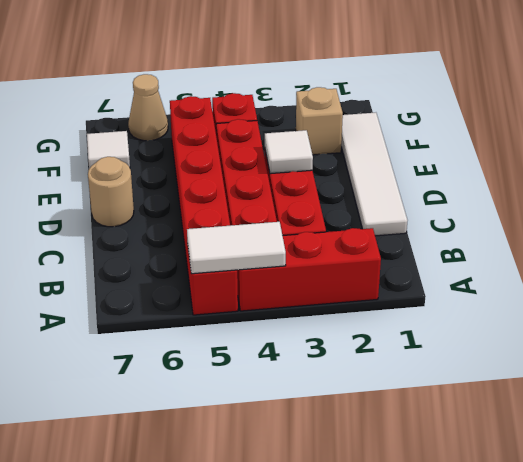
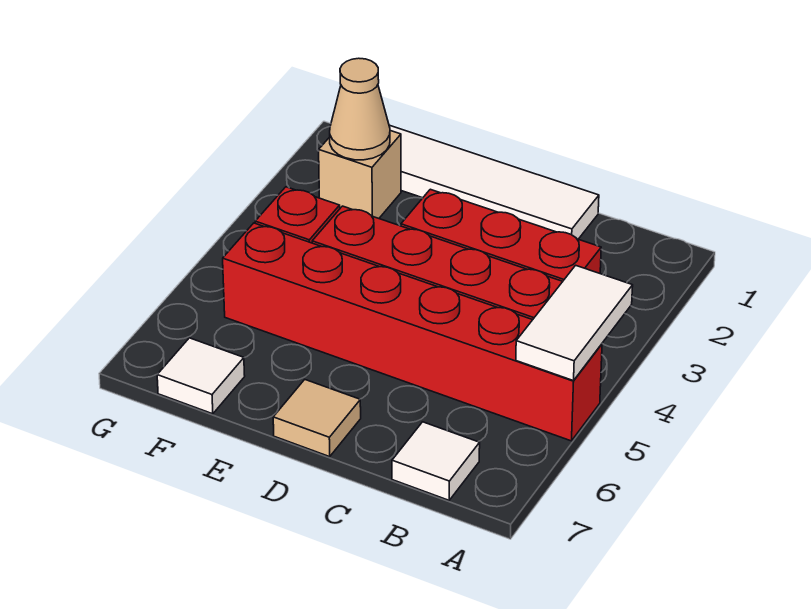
red brick A2:A4 level 1 -> none
white tile D3 level 2 -> white tile B7 level 1
tan round brick D7 level 1 -> tan tile D7 level 1
tan cone G6 level 1 -> tan cone F2 level 2

